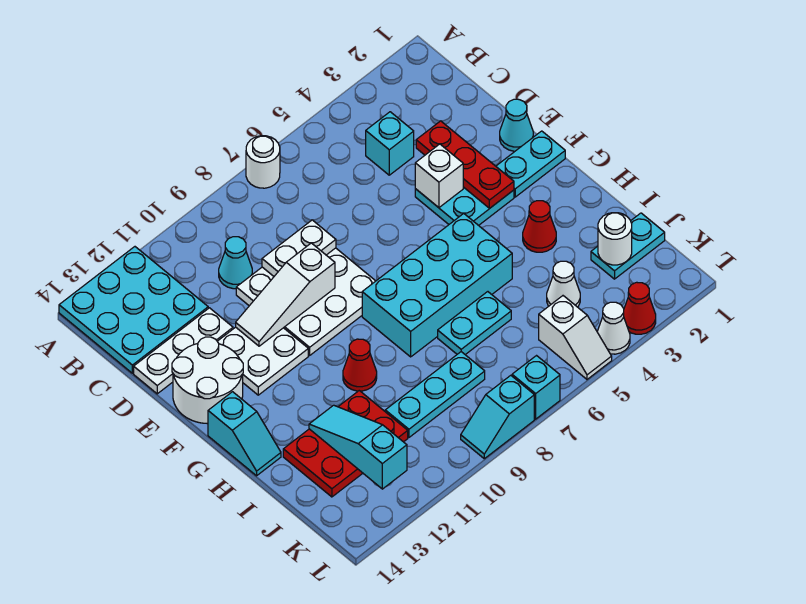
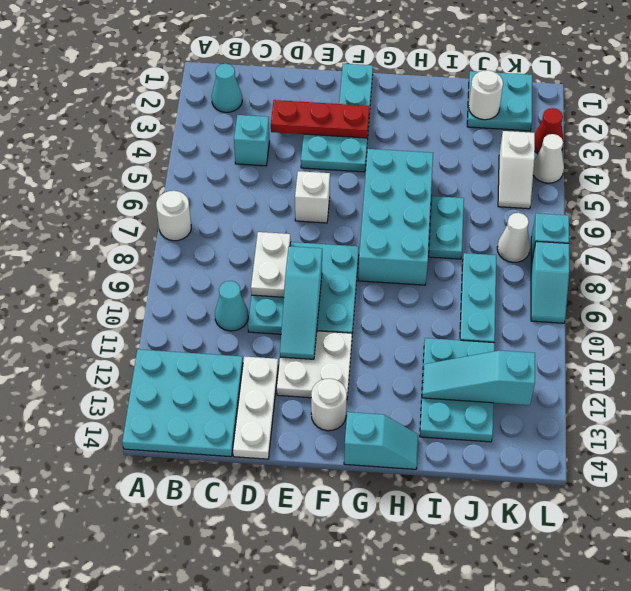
white plate D8:F10 level 1 -> cyan plate D8:F10 level 1
cyan cone E1 level 1 -> cyan cone B2 level 1
white brick E4 level 2 -> white brick E6 level 1
white slope E9:E11 level 2 top 9 -> cyan slope E9:E11 level 2 top 9
white round brick E13:F14 level 1 -> white round brick F13 level 1
red cone H3 level 1 -> none
red cone H10 level 1 -> none
red plate I11:J13 level 1 -> cyan plate I11:J13 level 1
cyan plate J1:J2 level 1 -> cyan plate J1:K2 level 1
white cone J4 level 1 -> white cone K7 level 1
white slope K5:L5 level 1 top K -> white slope K4:K5 level 1 top 4

